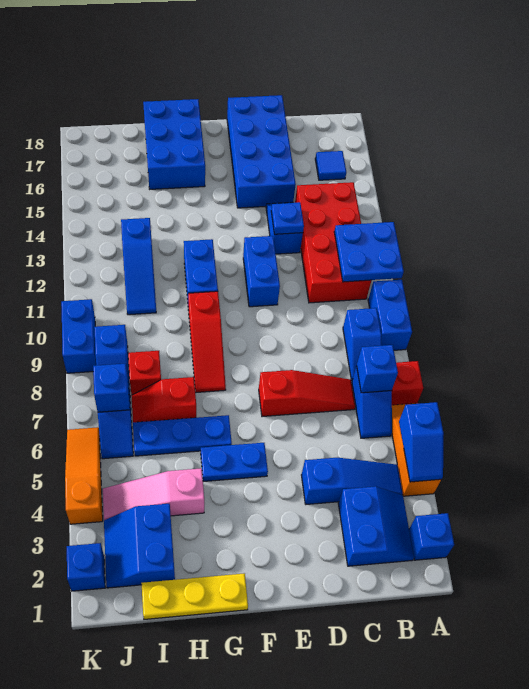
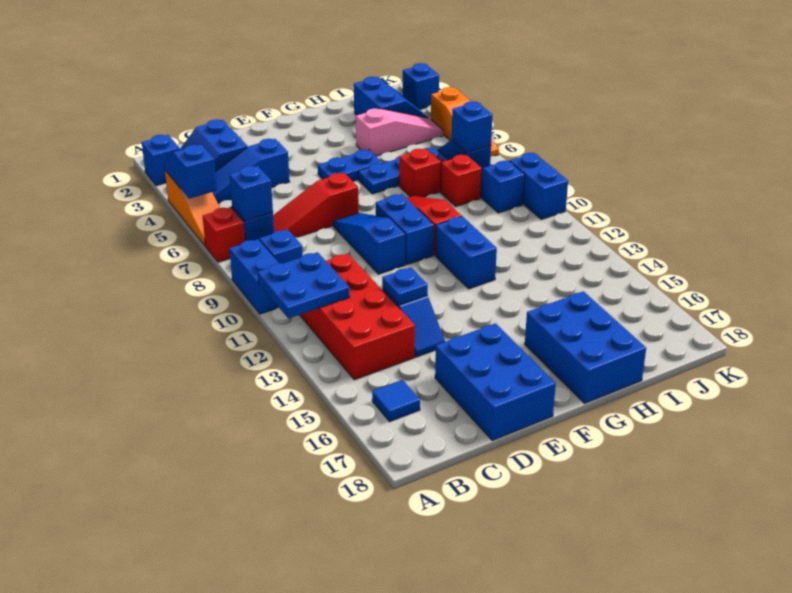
blue brick D15:E18 level 1 -> blue brick D16:E18 level 1
blue brick E11:E12 level 1 -> blue brick F9:F10 level 1
yellow plate G1:I1 level 1 -> none
blue slope I11:I13 level 1 top 13 -> blue slope E8:E10 level 1 top 10

